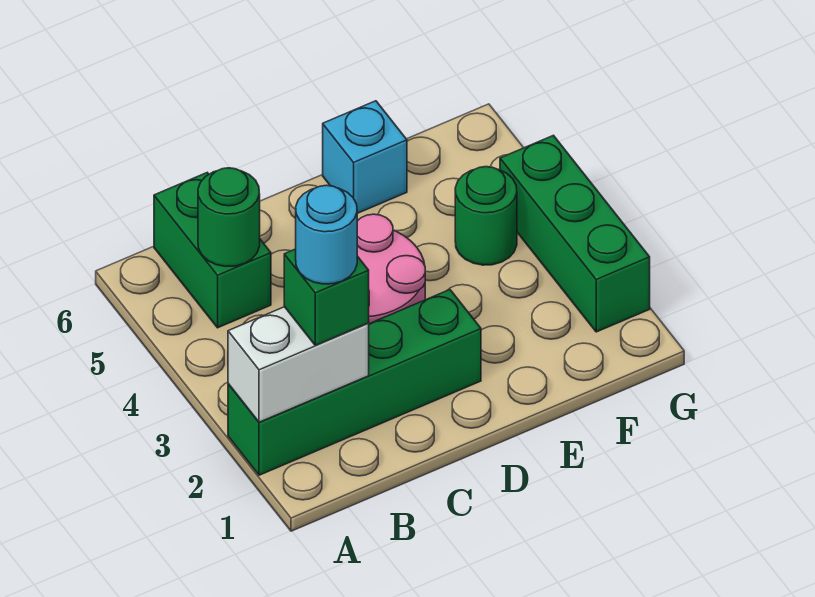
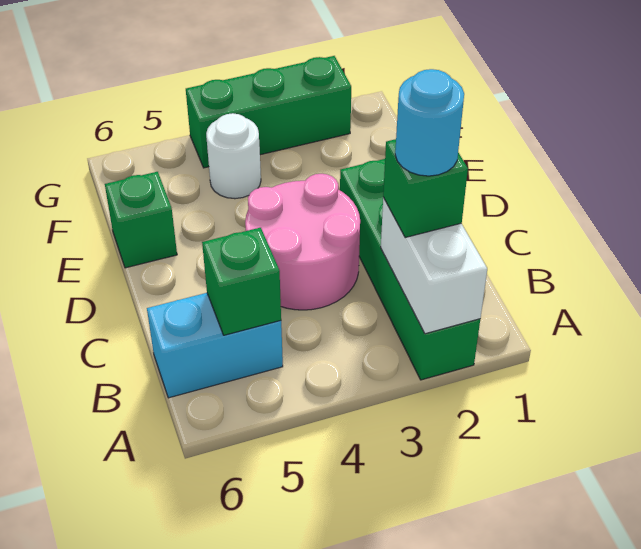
green brick B5:B6 level 1 -> cyan brick B5:B6 level 1
green round brick B5 level 2 -> green brick B5 level 2
cyan brick E6 level 1 -> green brick E6 level 1
green round brick F4 level 1 -> white round brick F4 level 1

